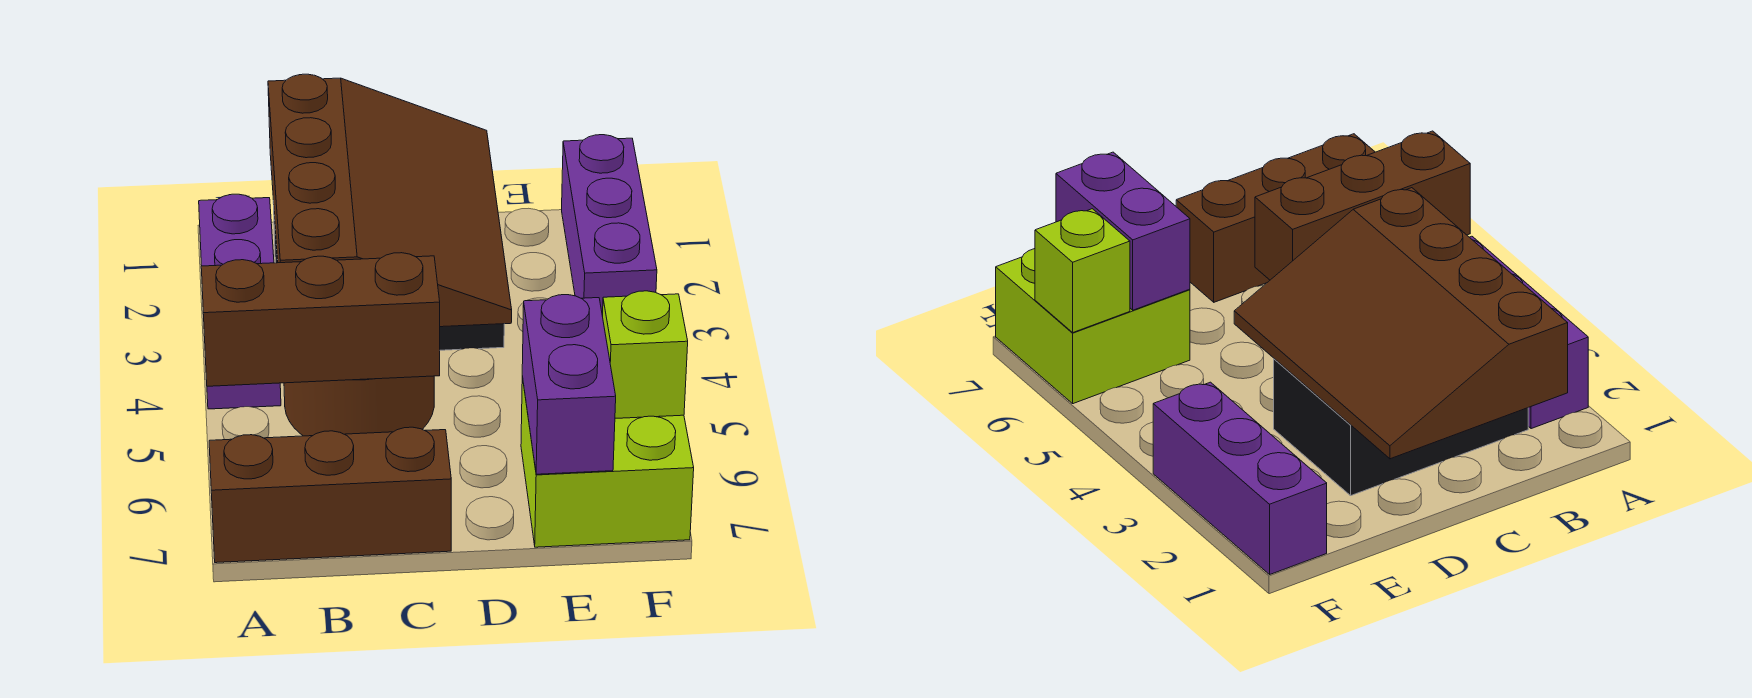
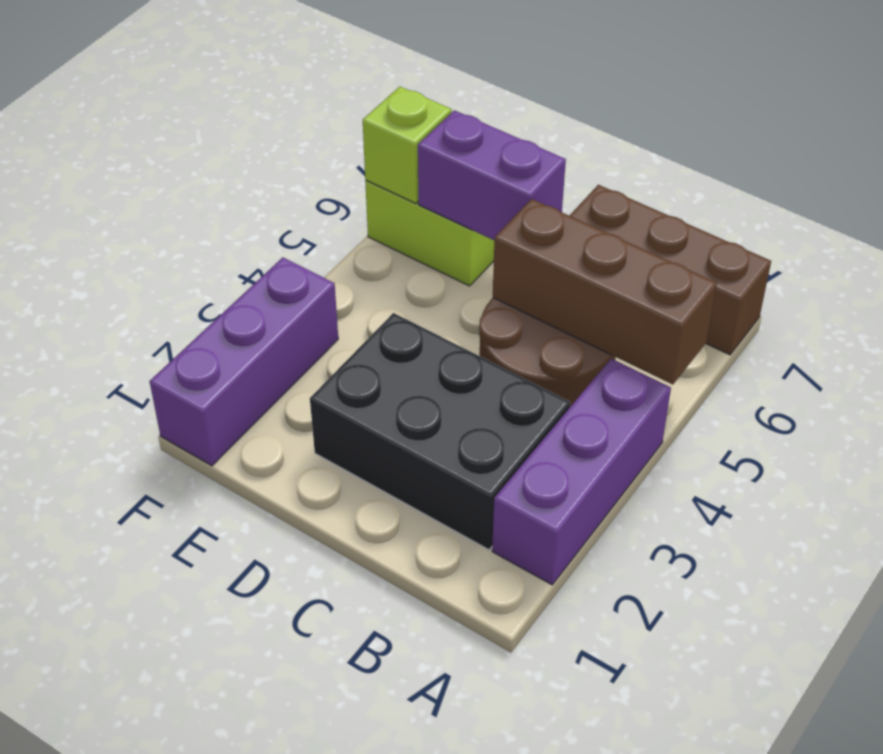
brown slope B1:D4 level 2 top B -> none
purple brick E6:E7 level 2 -> purple brick D6:E6 level 2

